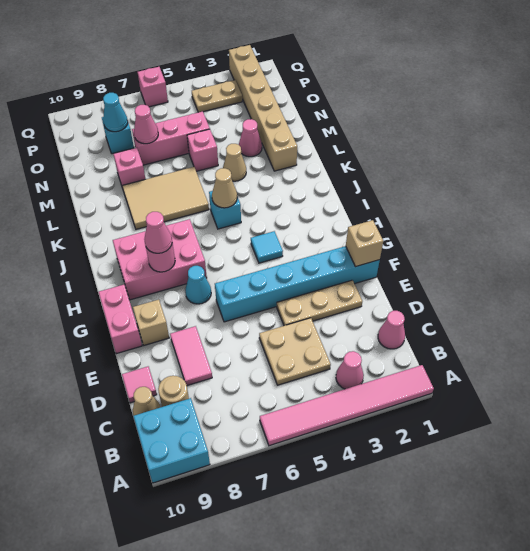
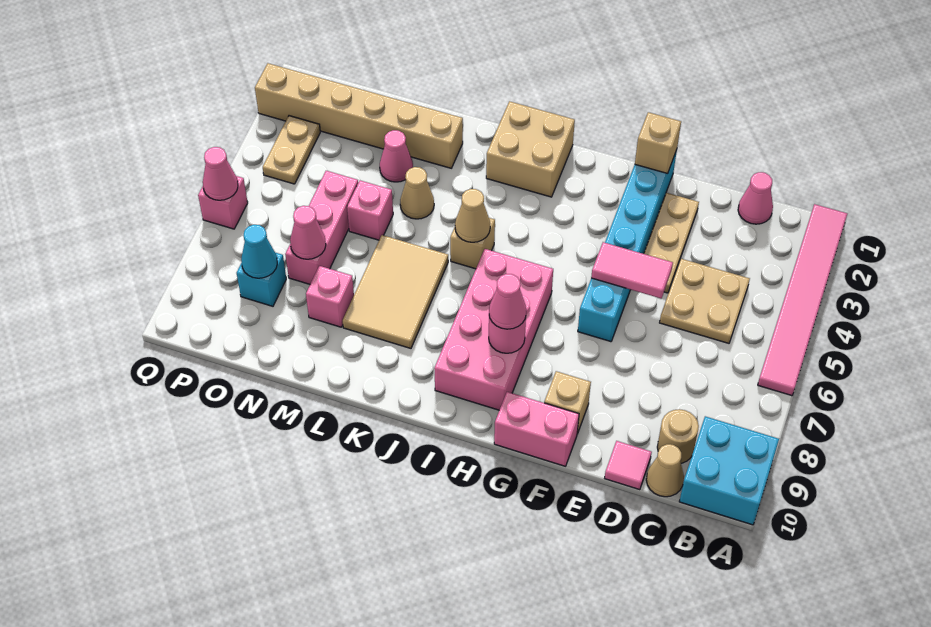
pink cone B3 level 1 -> pink cone Q6 level 2
pink tile D8:E8 level 1 -> pink tile E5:F5 level 2
cyan cone G7 level 1 -> none
cyan tile H4 level 1 -> none
pink brick H7:I9 level 1 -> pink brick H6:I9 level 1
none -> tan brick I1:J2 level 1
cyan brick J5 level 1 -> tan brick J5 level 1

